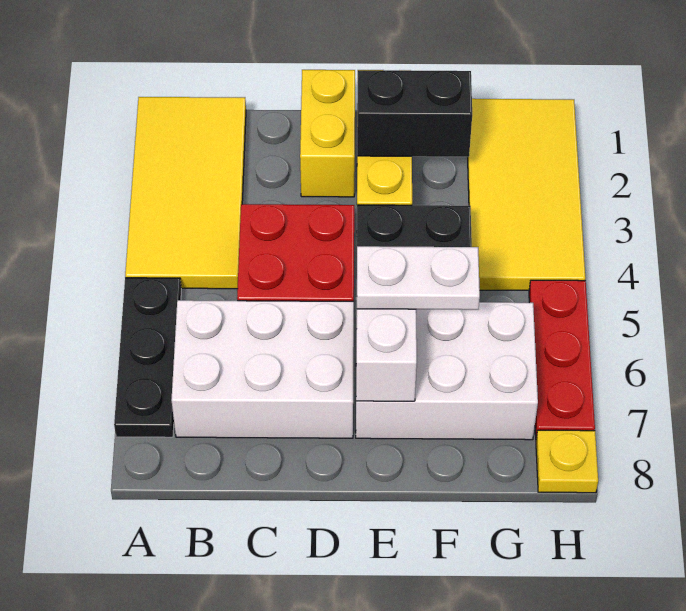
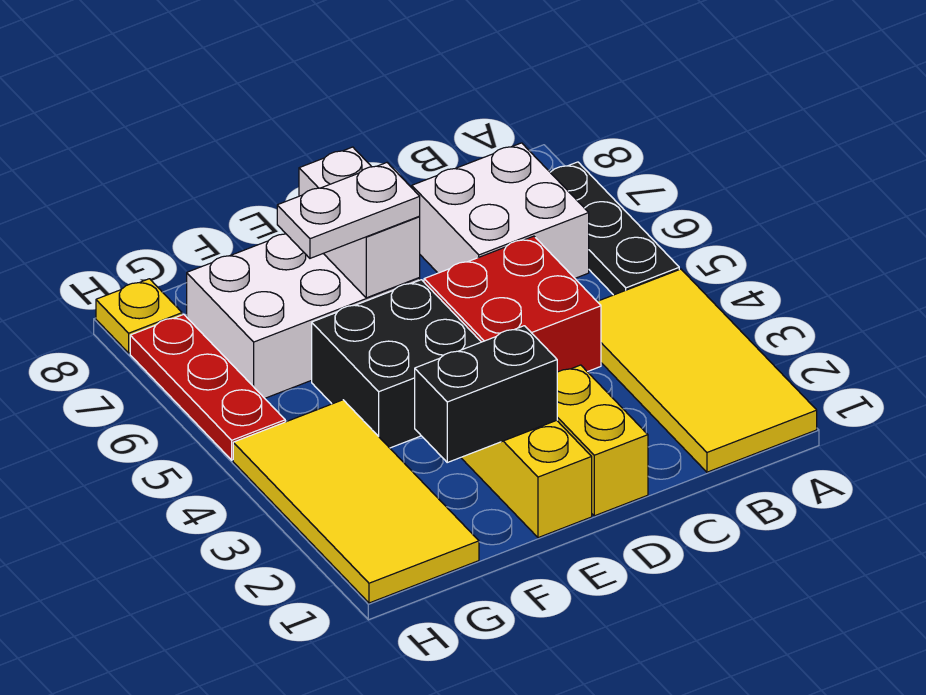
white brick B6:D7 level 1 -> white brick B6:C7 level 1

